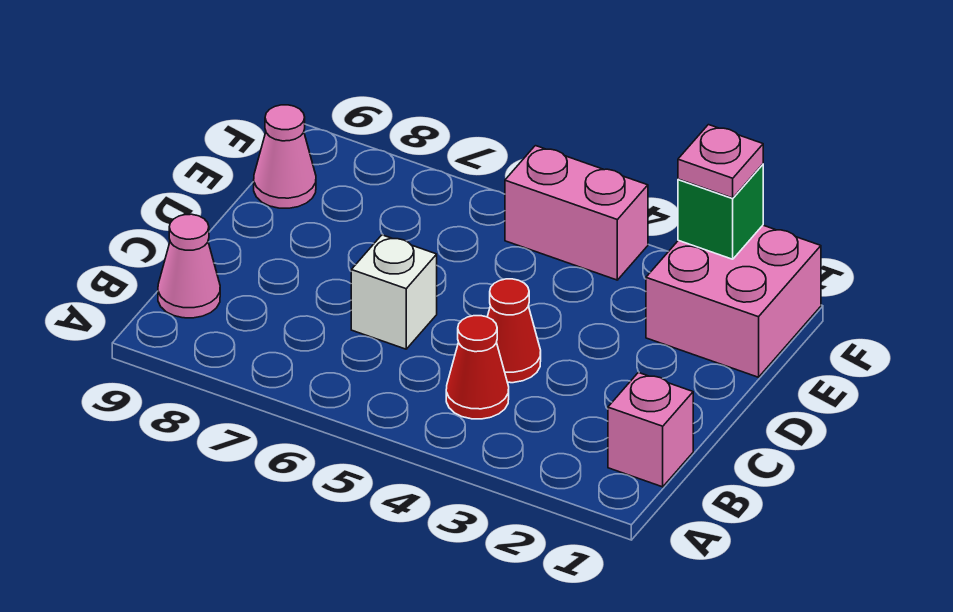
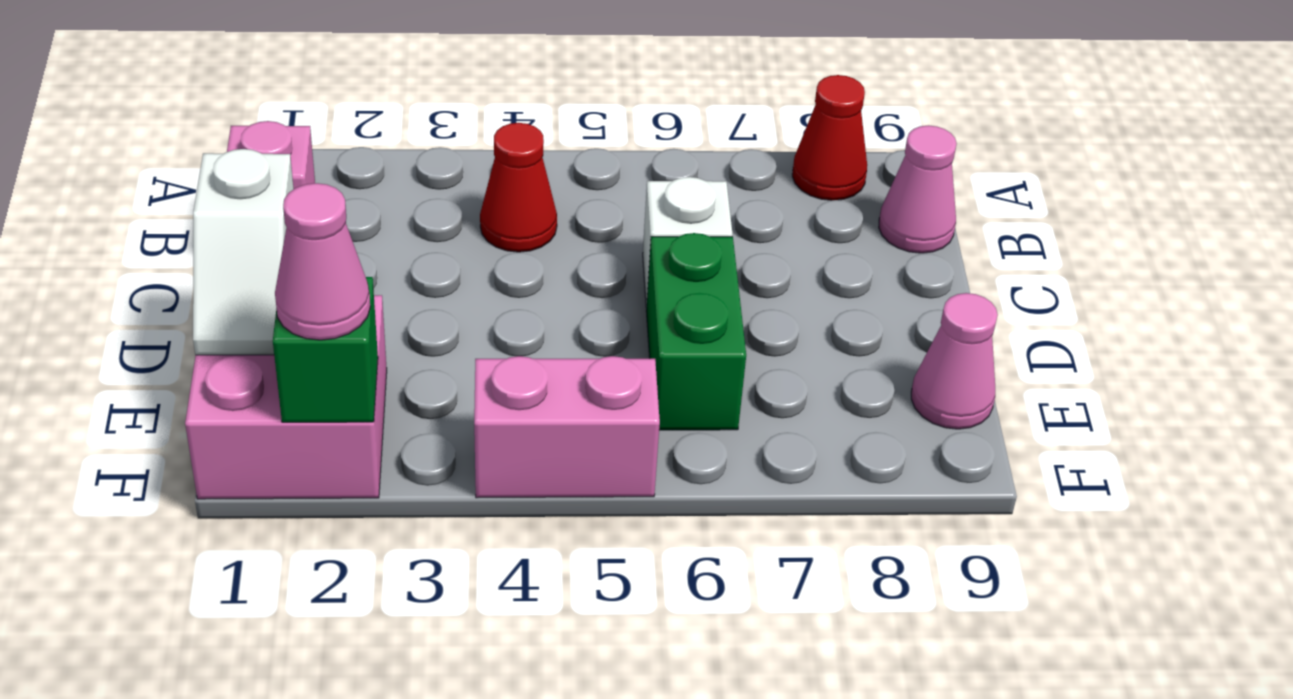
red cone C4 level 1 -> red cone A8 level 1
none -> white slope D1:E1 level 2 top D
none -> green brick D6:E6 level 1
pink plate F2 level 3 -> pink cone F2 level 3

